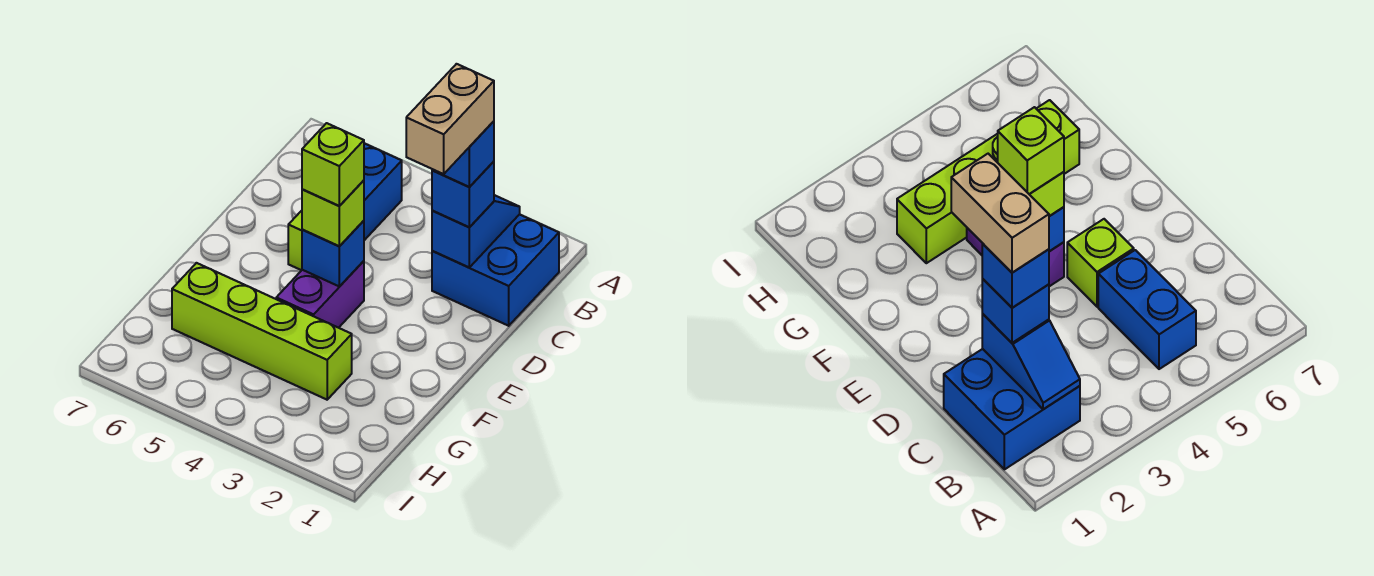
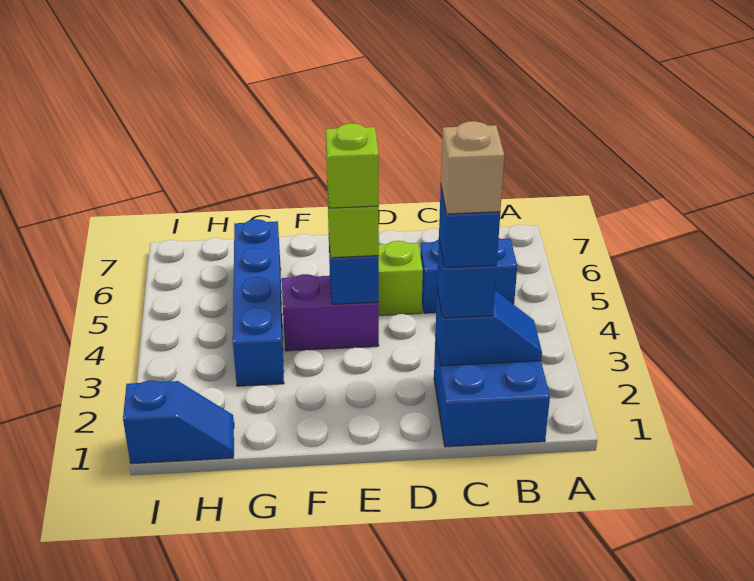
tan brick C2:D2 level 5 -> tan brick C2 level 5
lime brick G3:G6 level 1 -> blue brick G3:G6 level 1
none -> blue slope H1:I1 level 1 top I

